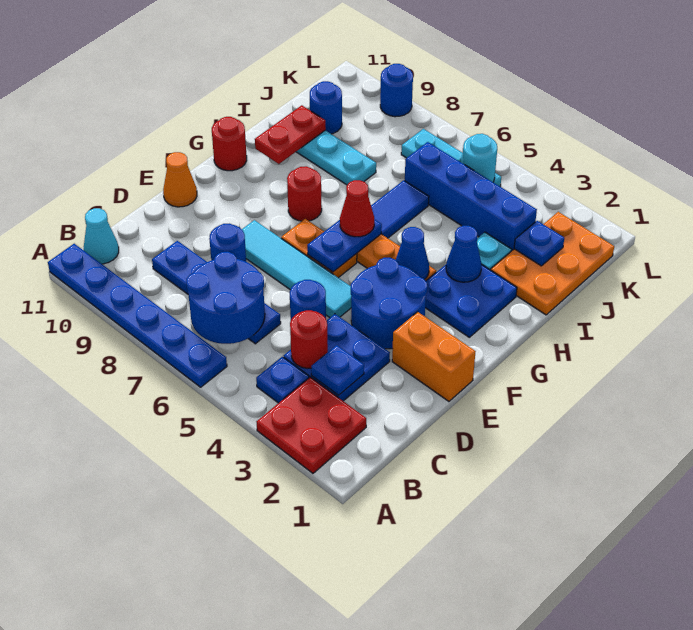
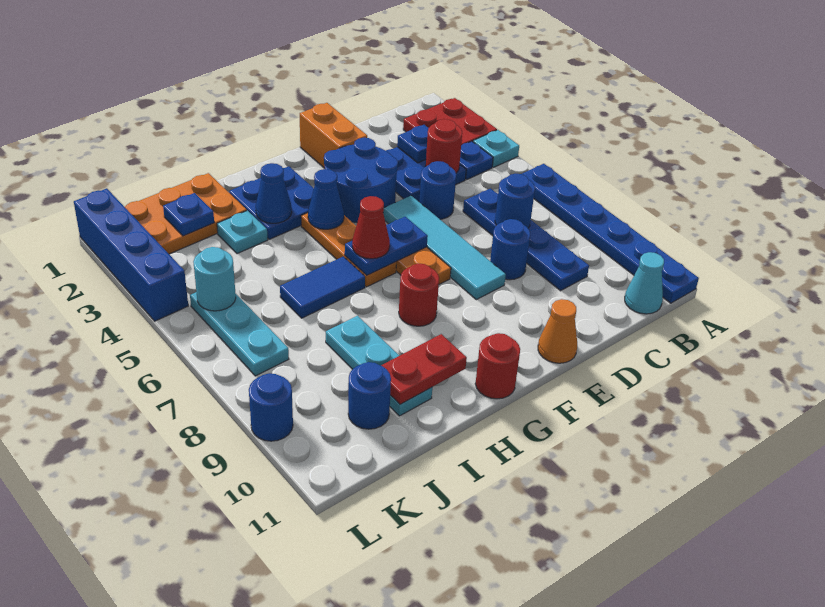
none -> cyan plate A4 level 1
blue round brick B6:C7 level 2 -> blue round brick C7 level 2
blue brick J3:J6 level 1 -> blue brick L1:L4 level 1

